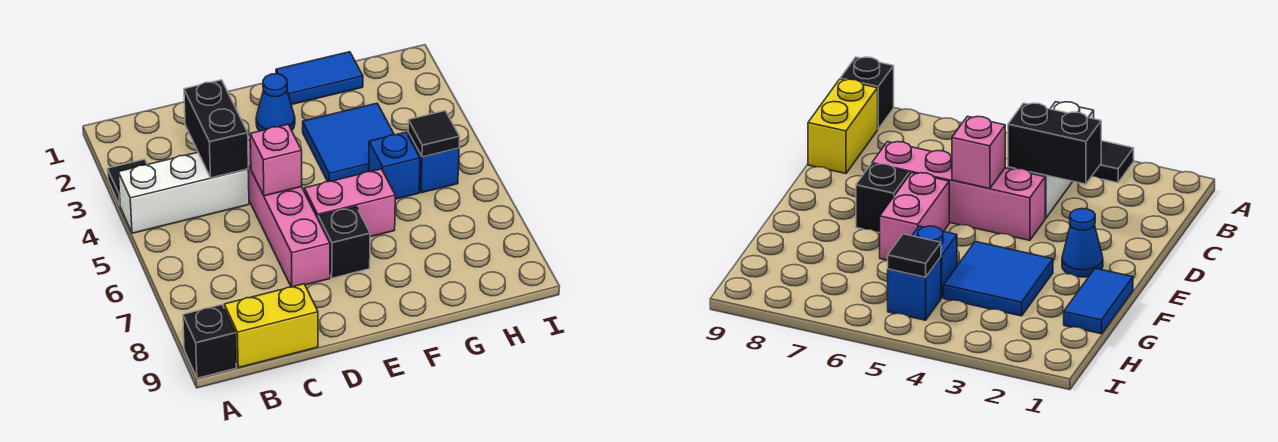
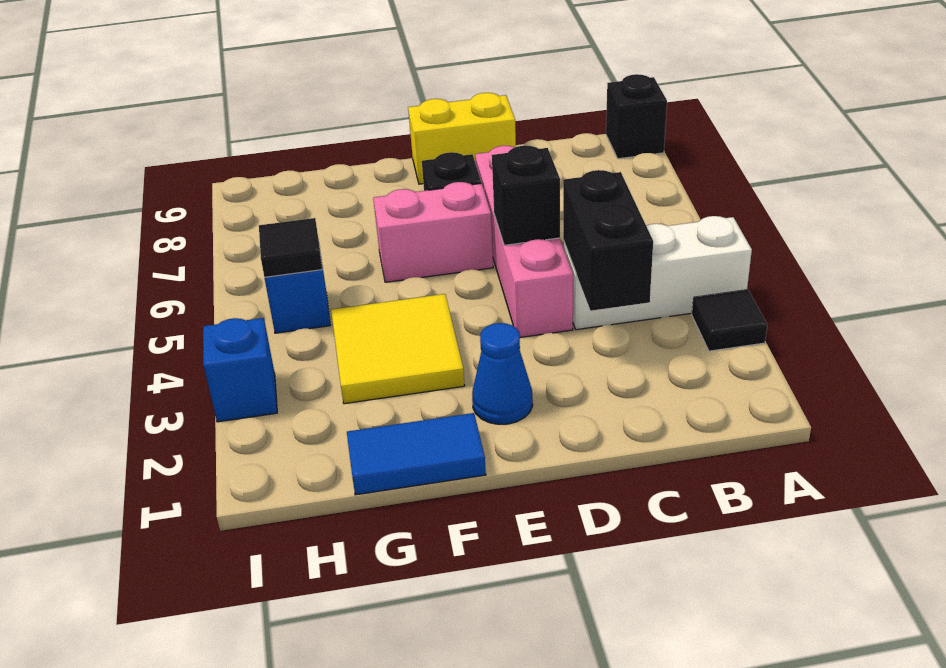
yellow brick B9:C9 level 1 -> yellow brick D9:E9 level 1
pink brick D5 level 2 -> black brick D5 level 2
blue tile F3:G4 level 1 -> yellow tile F3:G4 level 1
blue brick G5 level 1 -> blue brick I3 level 1

